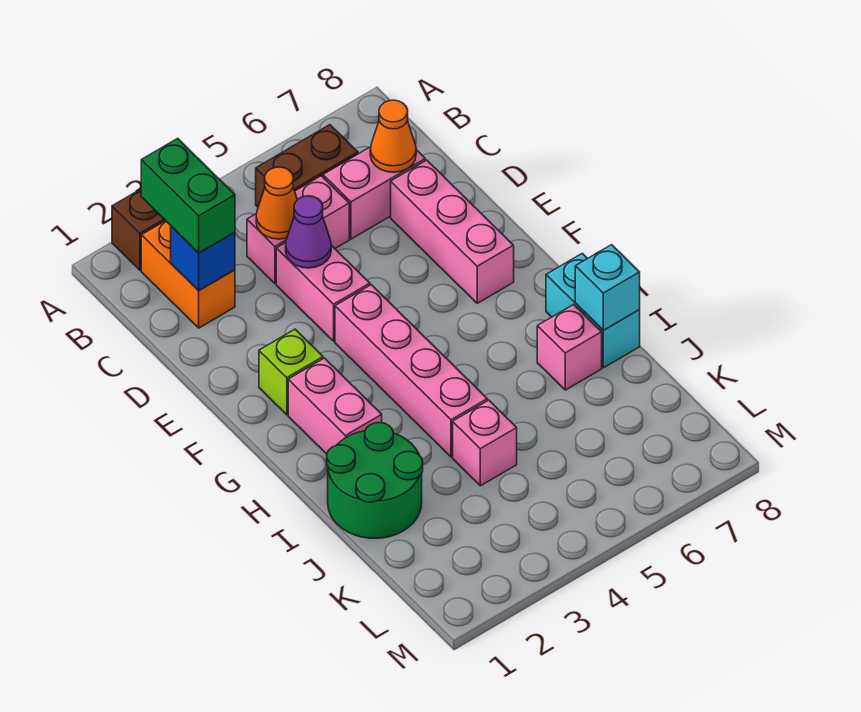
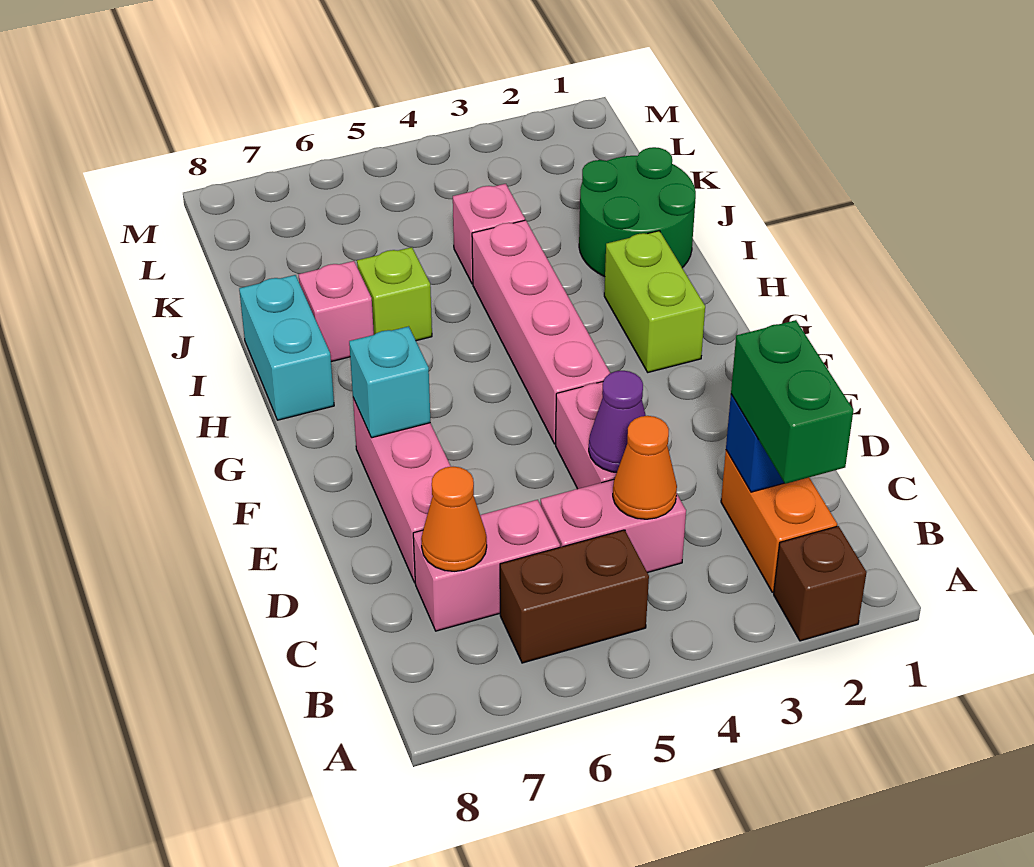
lime brick F2 level 1 -> lime brick I6 level 1
pink brick G2:H2 level 1 -> lime brick G2:H2 level 1
cyan brick I8 level 2 -> cyan brick F7 level 2

